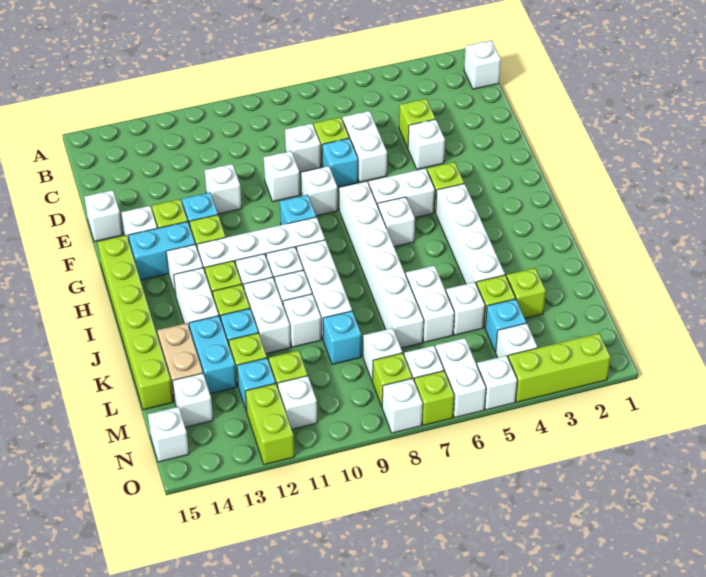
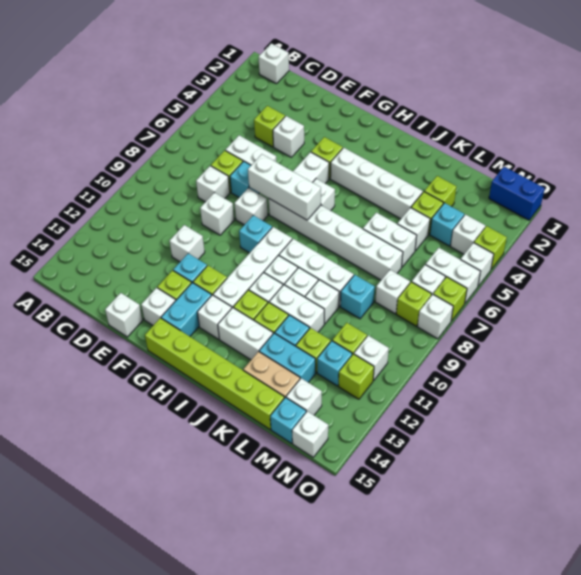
none -> white brick F7:H7 level 2
none -> cyan brick M15 level 1
none -> blue brick N1:O1 level 1
lime brick N12:O12 level 1 -> lime brick N12 level 1
lime brick O2:O4 level 1 -> lime brick O4 level 1

